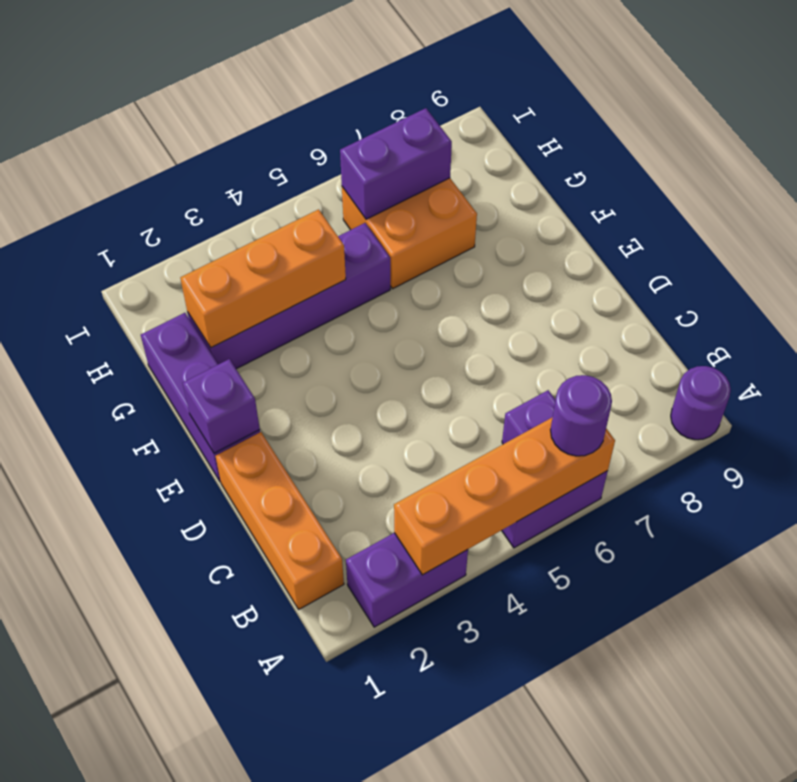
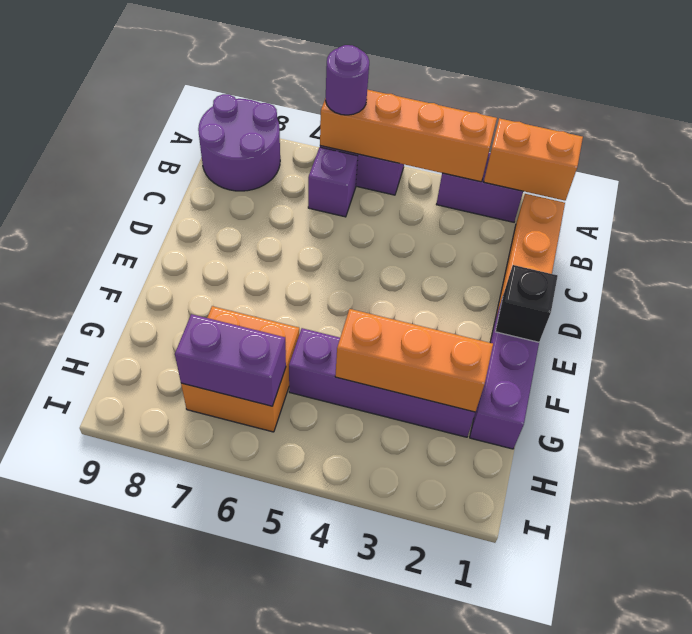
none -> orange brick A1:A2 level 2
purple round brick A9 level 1 -> purple round brick A8:B9 level 1
purple brick E1 level 2 -> black brick E1 level 2

